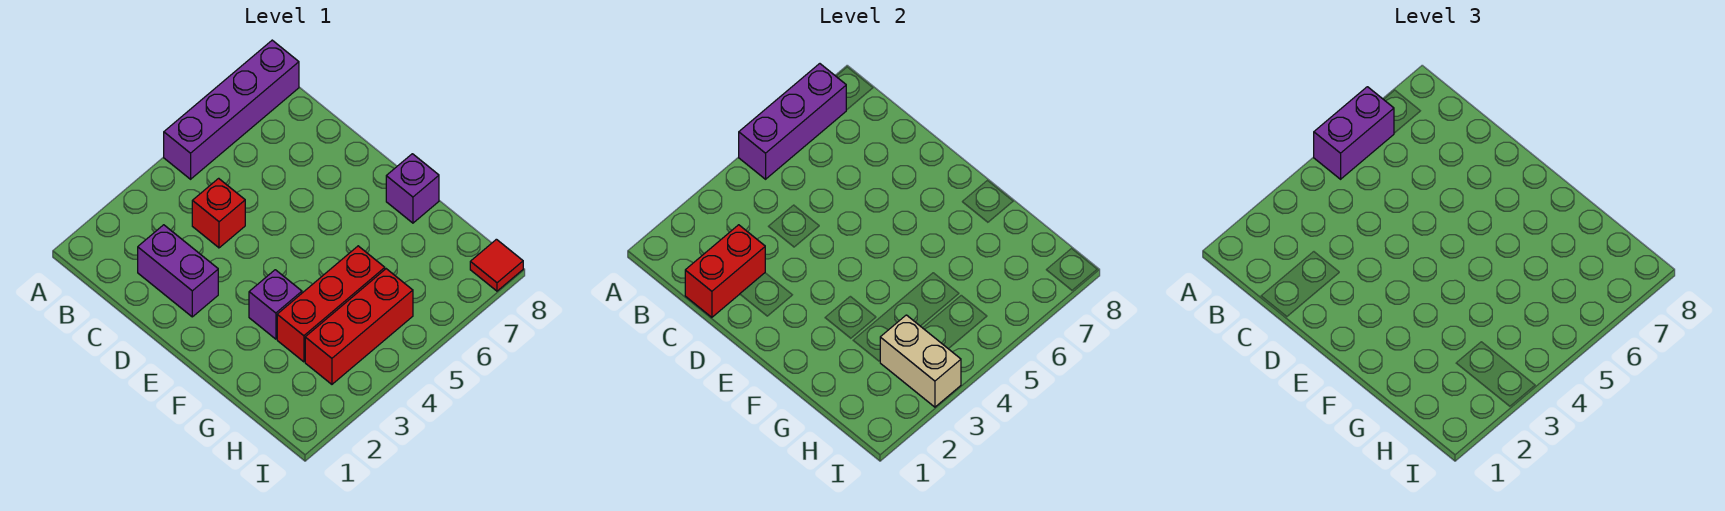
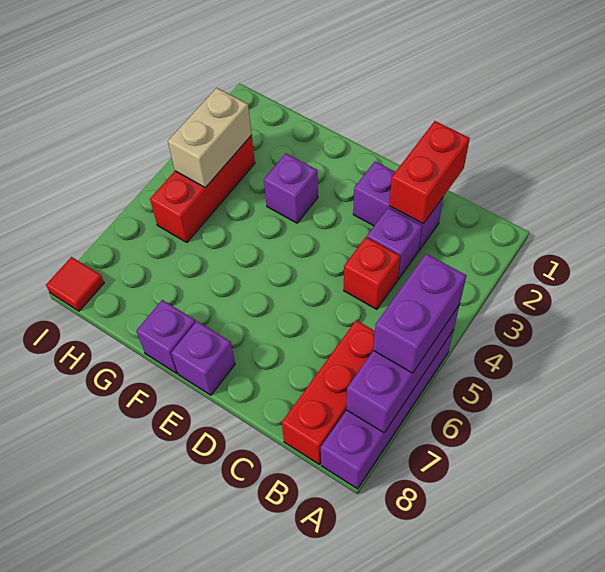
none -> purple brick C3 level 1
none -> purple brick E8 level 1
red brick G3:G5 level 1 -> red brick B6:B8 level 1
tan brick H3:I3 level 2 -> tan brick H3:H4 level 2

